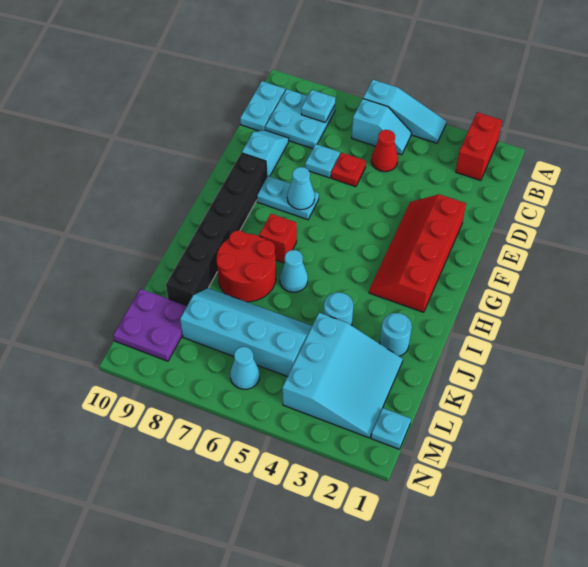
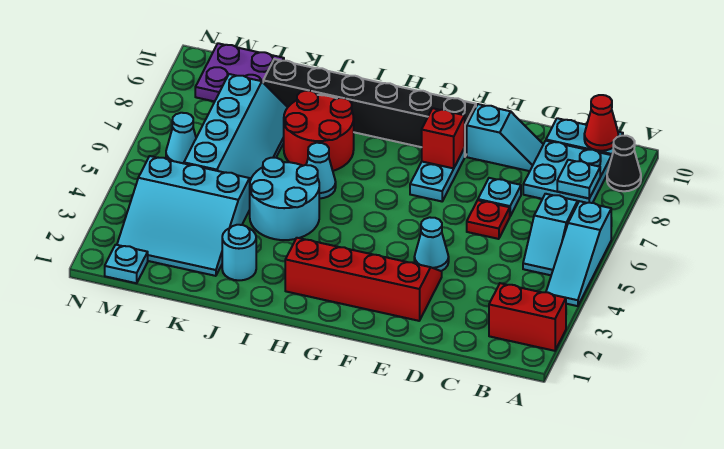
none -> black cone A9 level 1
red cone C5 level 1 -> red cone B10 level 2
cyan cone F7 level 2 -> cyan cone E4 level 1
red brick H7 level 1 -> red brick F8 level 2
cyan round brick J4 level 1 -> cyan round brick I4:J5 level 1

